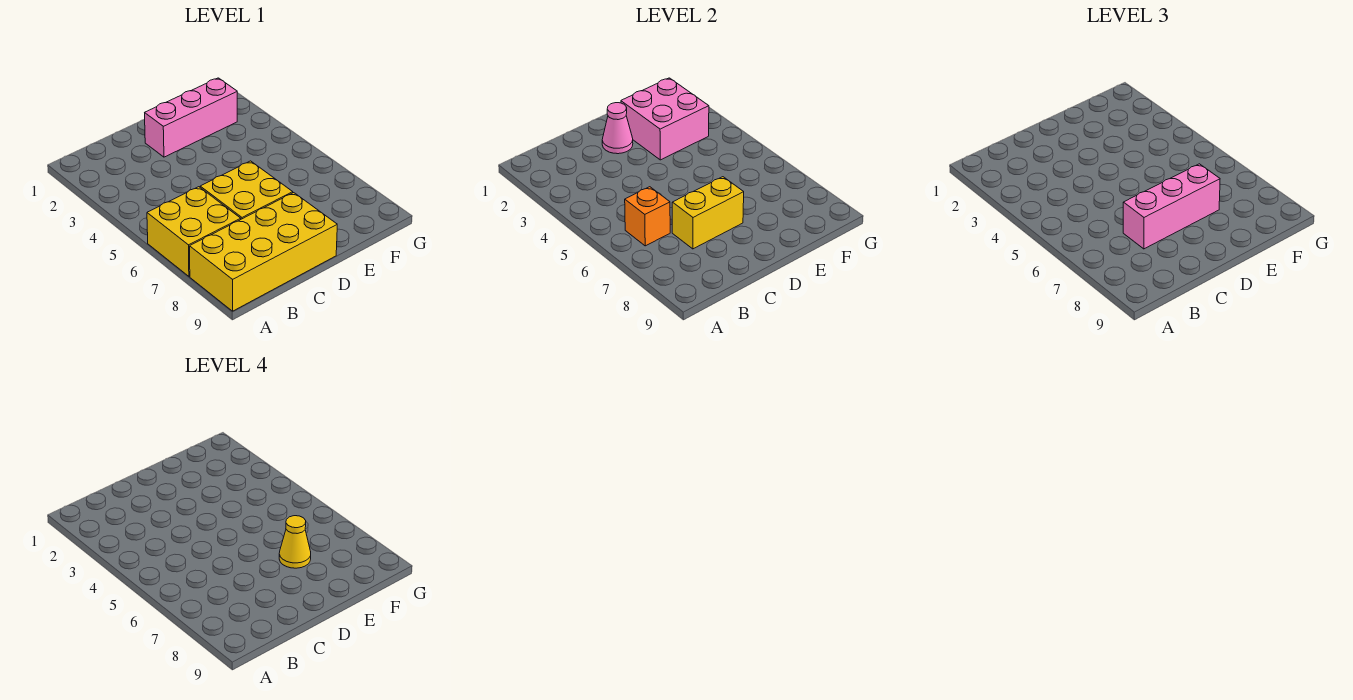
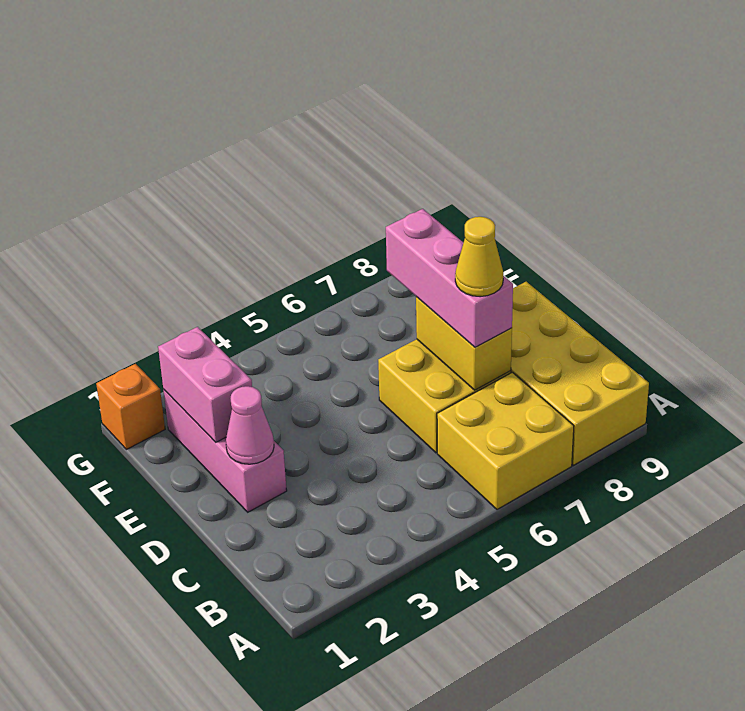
orange brick B6 level 2 -> orange brick G1 level 1
pink brick E2:F3 level 2 -> pink brick E2:F2 level 2
yellow cone E7 level 4 -> yellow cone C7 level 4

